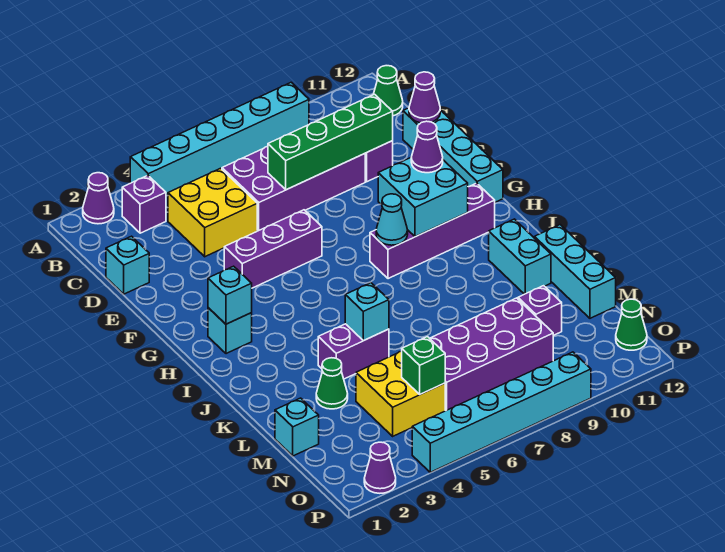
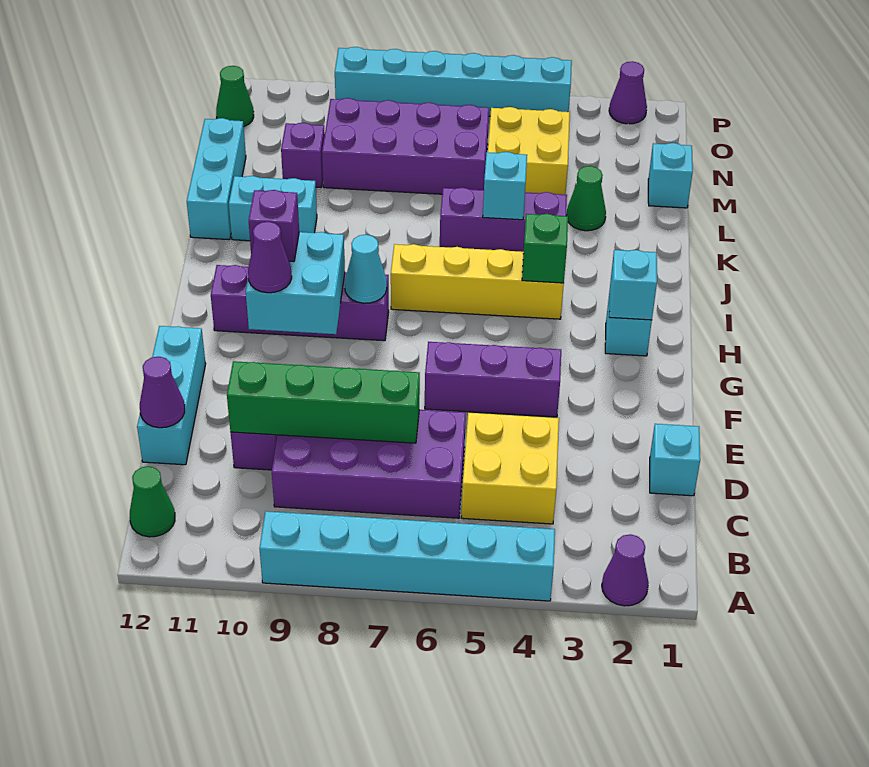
purple brick B3 level 1 -> purple brick H10 level 3
cyan brick D12:G12 level 1 -> cyan brick D12:F12 level 1
none -> yellow brick I4:I7 level 1
cyan brick J11:K11 level 1 -> cyan brick K10:K11 level 1
purple brick K4:K5 level 1 -> purple brick K4:K6 level 1
green brick N5 level 2 -> green brick I4 level 2

